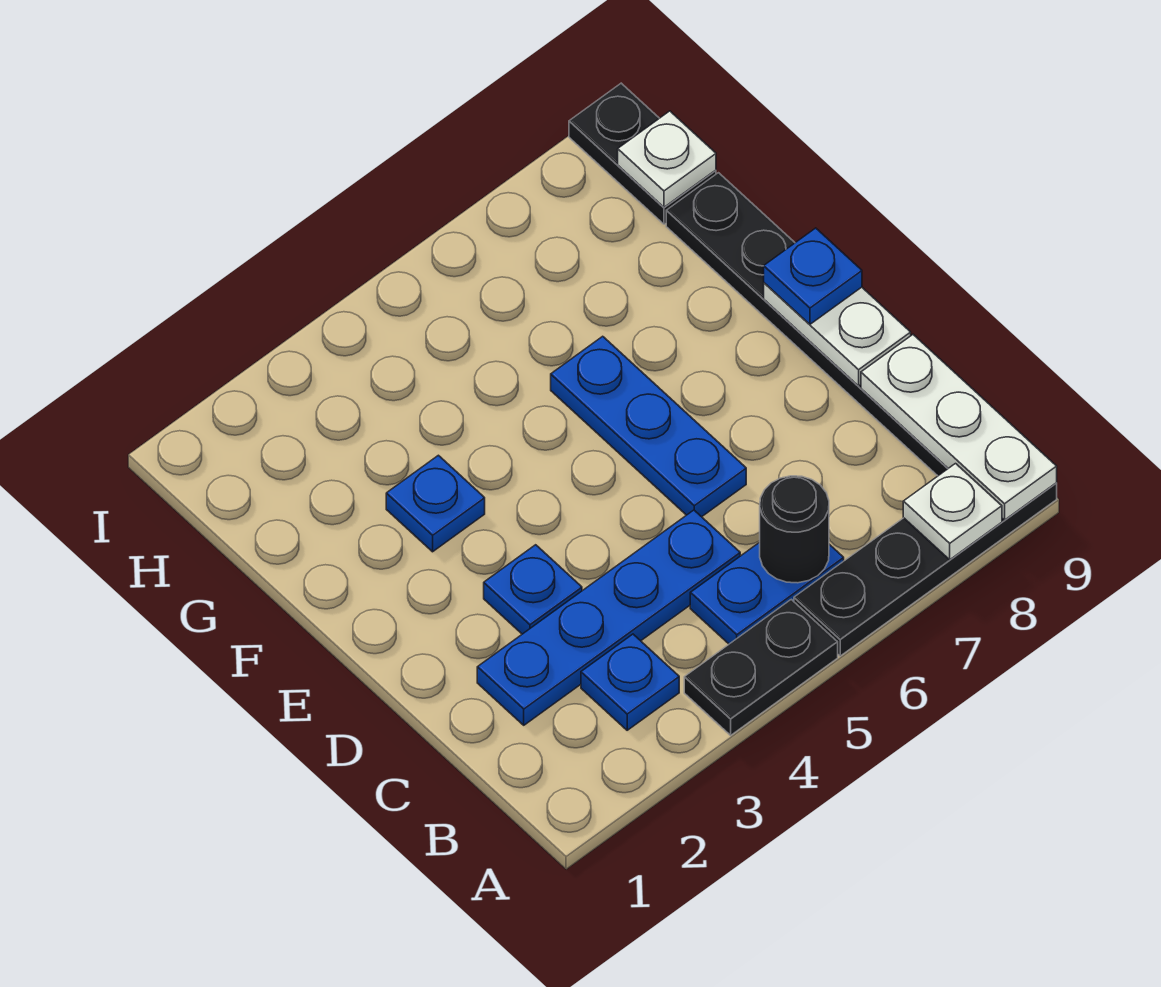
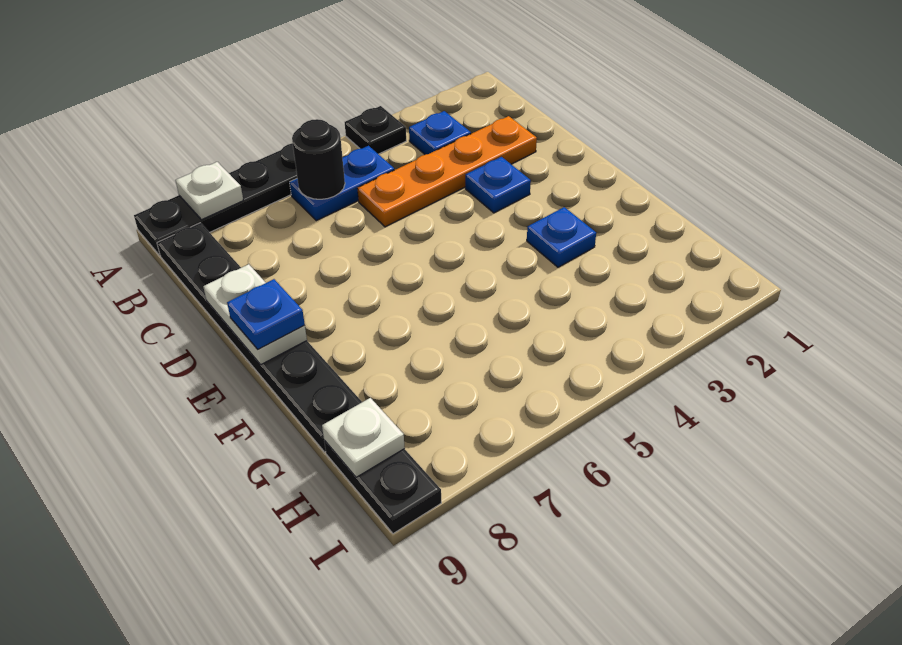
black plate A4:A5 level 1 -> black plate A4 level 1
white plate A9:C9 level 2 -> none
blue plate C2:C5 level 1 -> orange plate C2:C5 level 1
blue plate D6:F6 level 1 -> none

